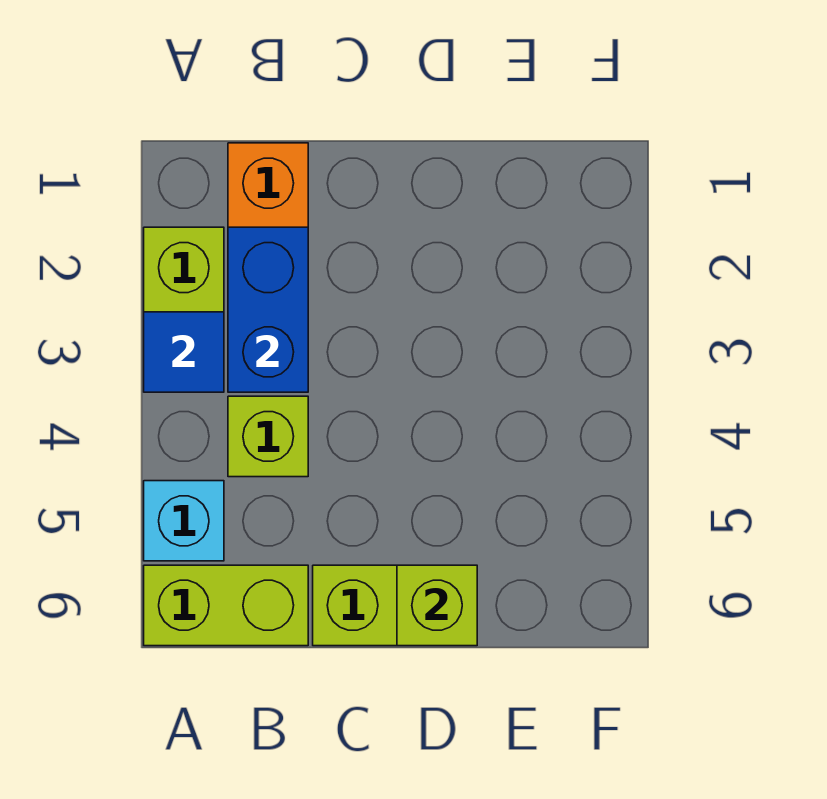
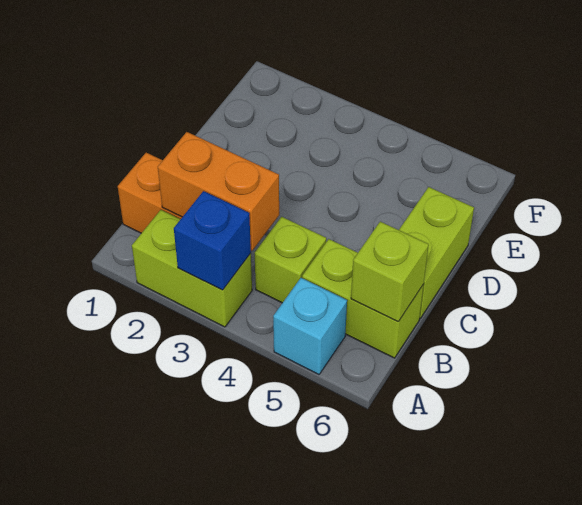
blue tile A3 level 2 -> blue brick A3 level 2
lime brick A6:B6 level 1 -> lime brick B5:B6 level 1
blue brick B2:B3 level 2 -> orange brick B2:B3 level 2
lime brick D6 level 2 -> lime brick B6 level 2

